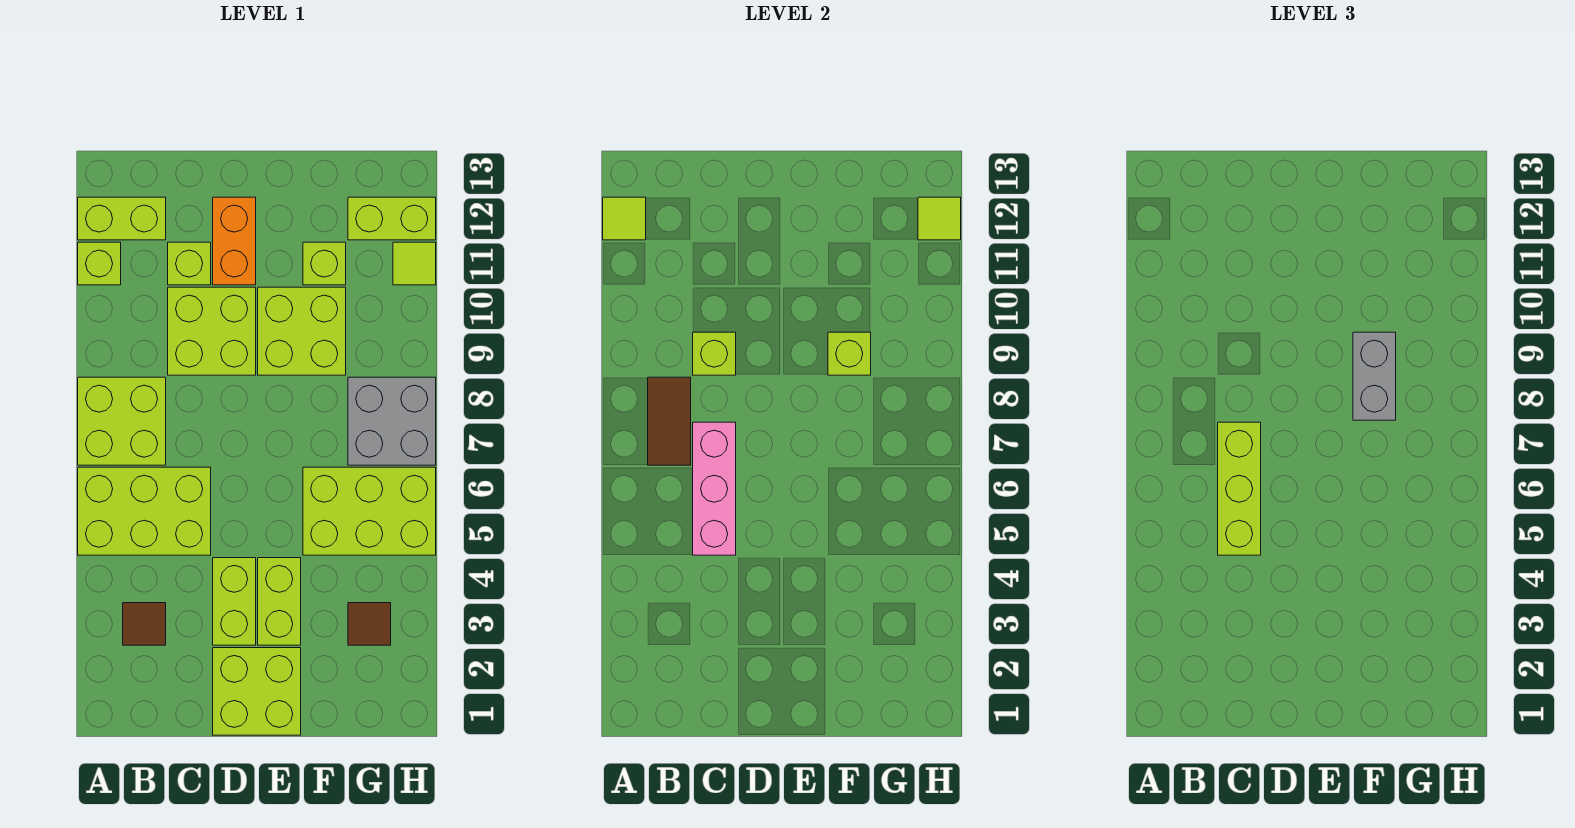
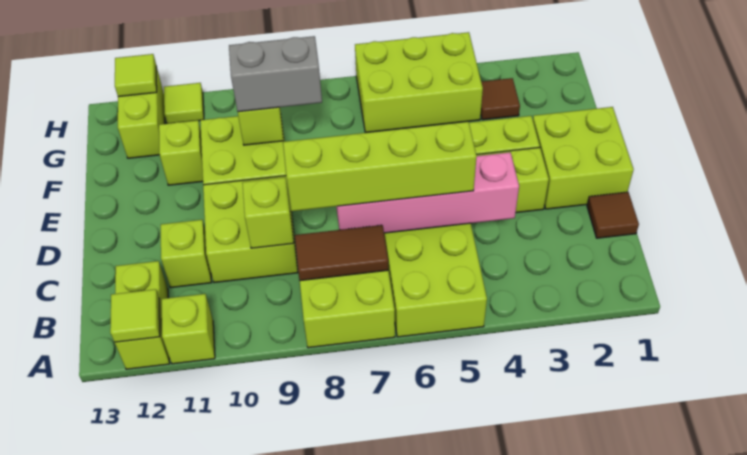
brown tile B3 level 1 -> brown tile C1 level 1
pink brick C5:C7 level 2 -> pink brick C4:C7 level 2
lime brick C5:C7 level 3 -> lime brick C5:C8 level 3
orange brick D11:D12 level 1 -> none
lime brick F5:H6 level 1 -> lime brick G4:H6 level 1
grey brick G7:H8 level 1 -> none

